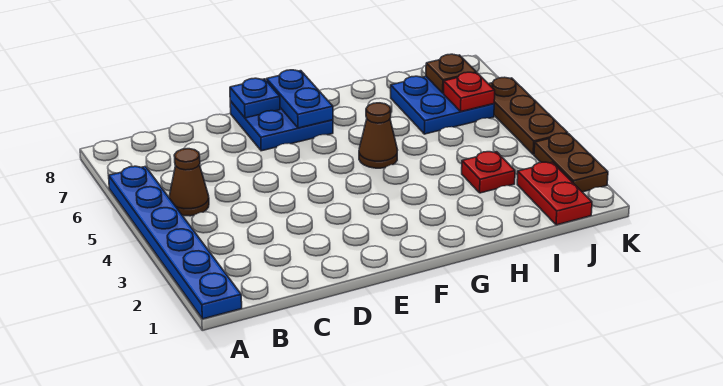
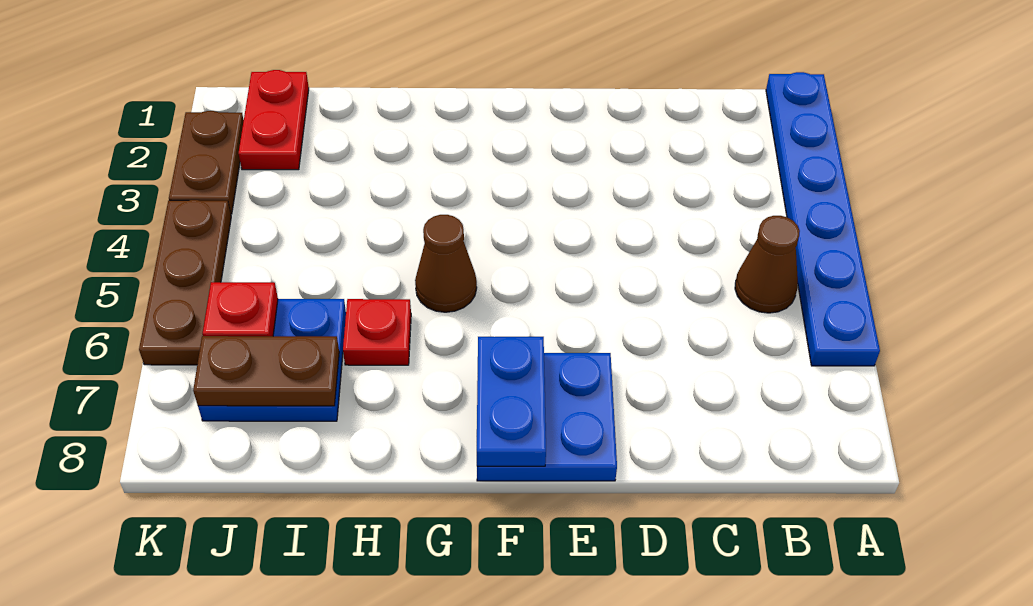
blue plate E8 level 2 -> none
red plate I3 level 1 -> red plate H6 level 1
brown plate J7 level 2 -> brown plate I7:J7 level 2

